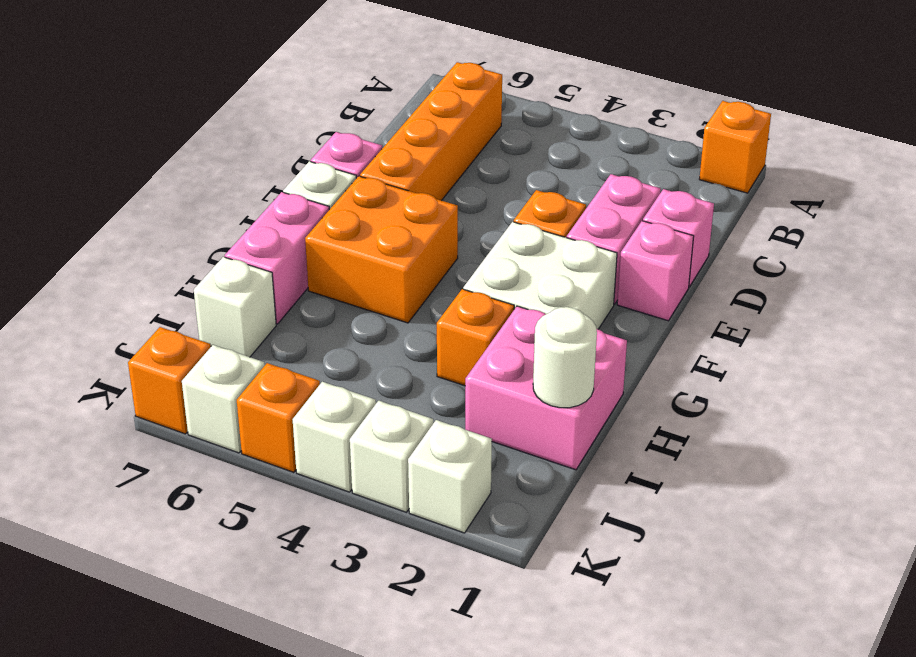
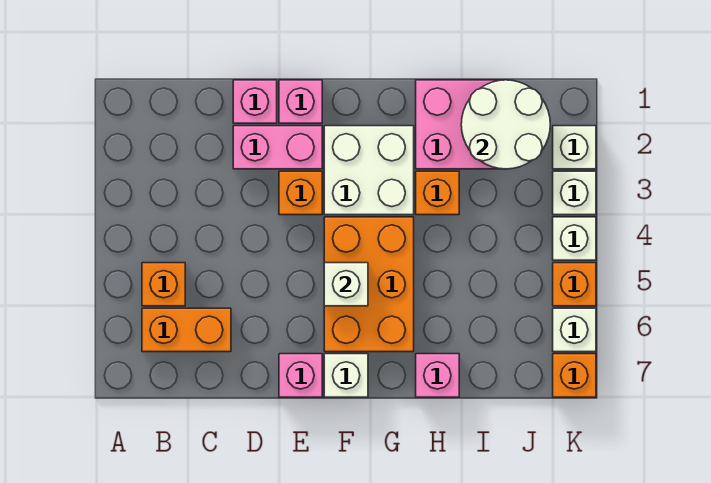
orange brick A1 level 1 -> orange brick B5 level 1
orange brick B6:E6 level 1 -> orange brick B6:C6 level 1
orange brick F5:G6 level 1 -> orange brick F4:G6 level 1
pink brick G7:H7 level 1 -> pink brick H7 level 1
white round brick I1 level 2 -> white round brick I1:J2 level 2
white brick I7 level 1 -> white brick F5 level 2

